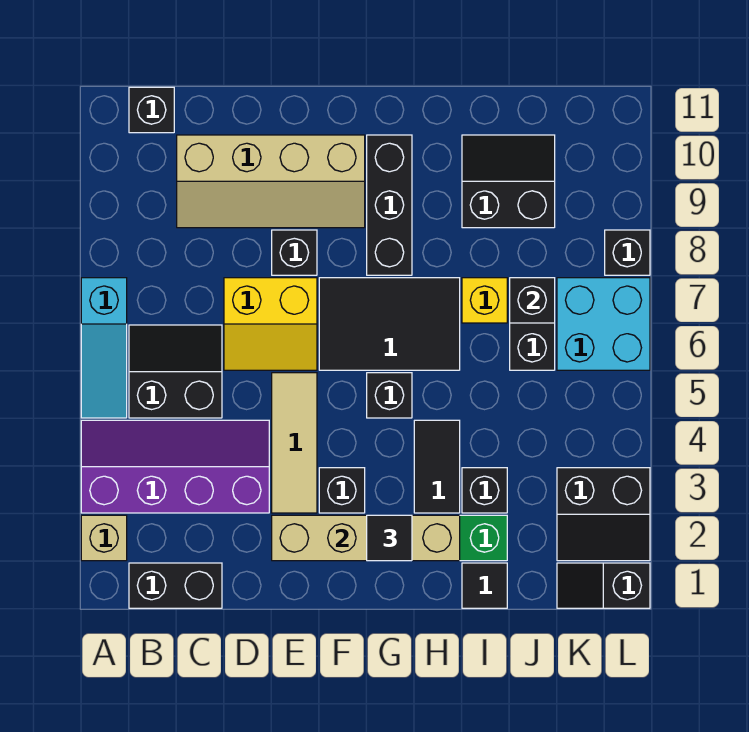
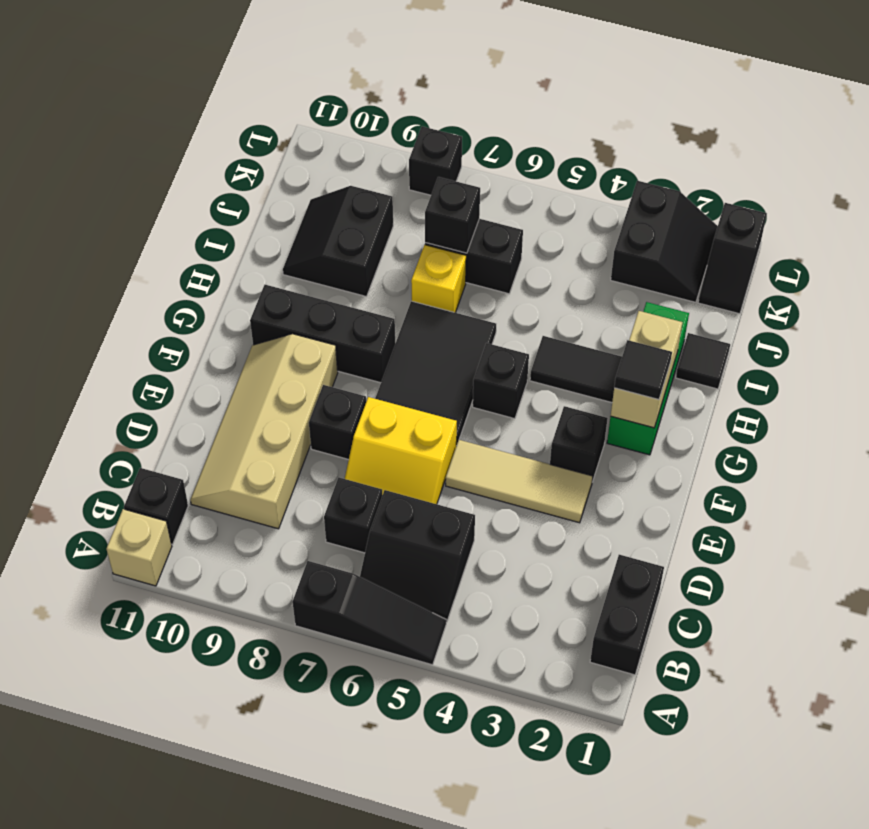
tan brick A2 level 1 -> tan brick A11 level 1
purple slope A3:D4 level 1 top 3 -> none
cyan slope A5:A7 level 1 top 7 -> black slope A5:A7 level 1 top 7
black slope B5:C6 level 1 top 5 -> black slope B5:C6 level 1 top C
tan slope C9:F10 level 1 top 10 -> tan slope C9:F10 level 1 top 9
yellow slope D6:E7 level 1 top 7 -> yellow slope D6:E7 level 1 top E
tan brick E2:H2 level 2 -> tan brick G2:H2 level 2
black brick I3 level 1 -> black brick C7 level 1
cyan brick K6:L7 level 1 -> none

